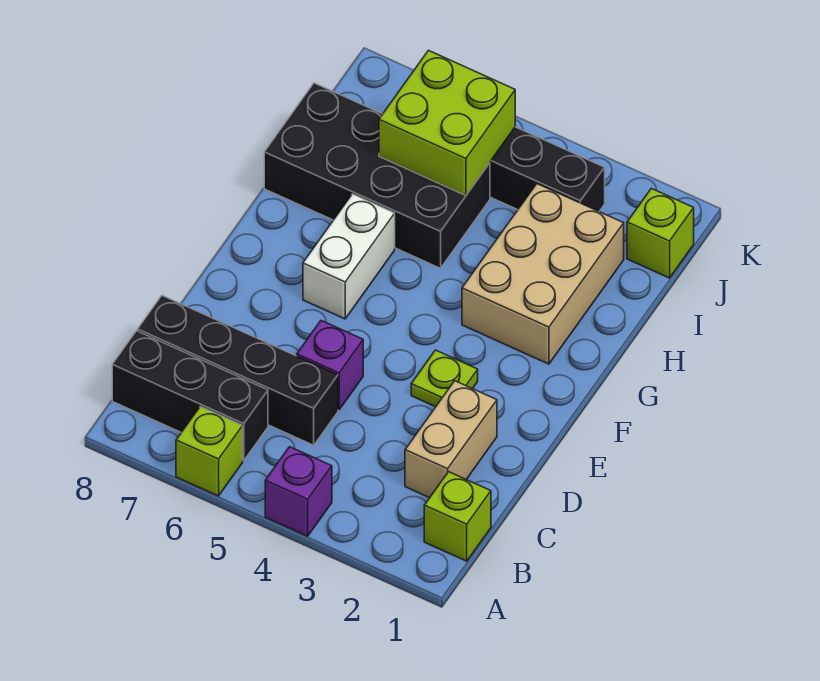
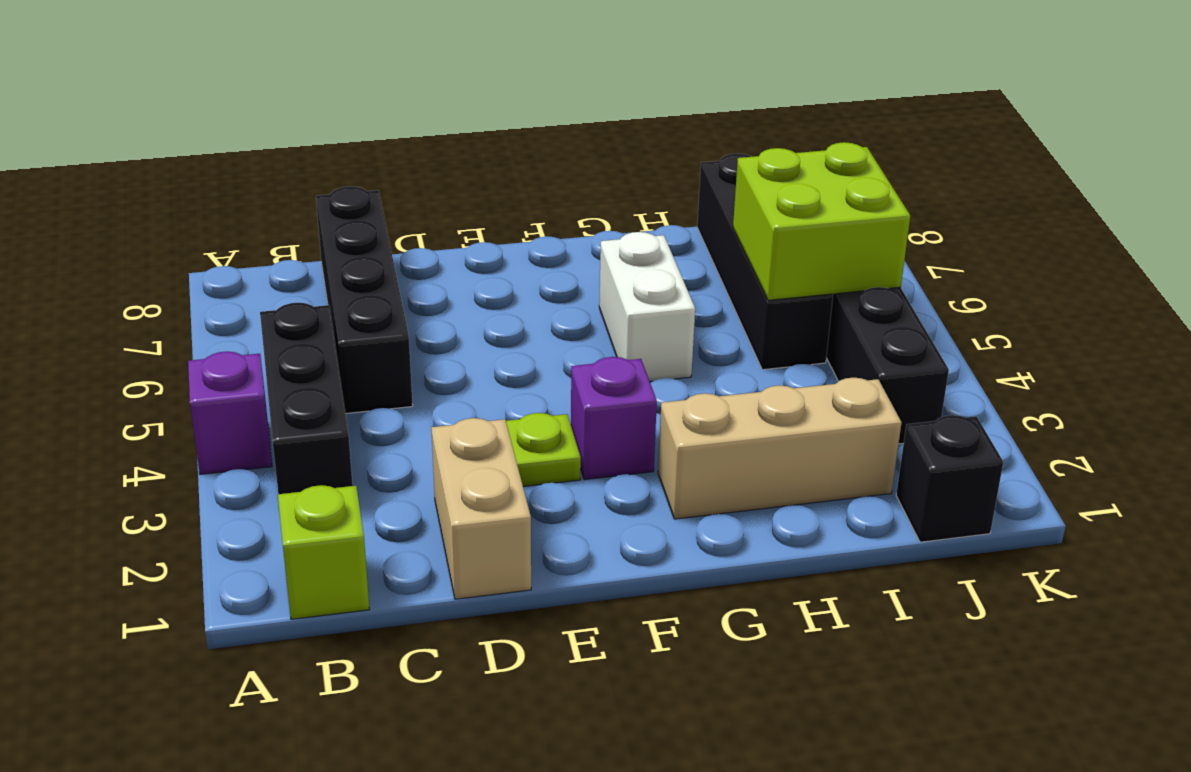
lime brick A6 level 1 -> none
black brick B6:B8 level 1 -> black brick B3:B5 level 1
tan brick C2:D2 level 1 -> tan brick D1:D2 level 1
purple brick D5 level 1 -> purple brick F3 level 1
white brick F6:G6 level 1 -> white brick G5:G6 level 1
tan brick G2:I3 level 1 -> tan brick G2:I2 level 1
black brick H5:I8 level 1 -> black brick I5:I8 level 1
lime brick J1 level 1 -> black brick J1 level 1

